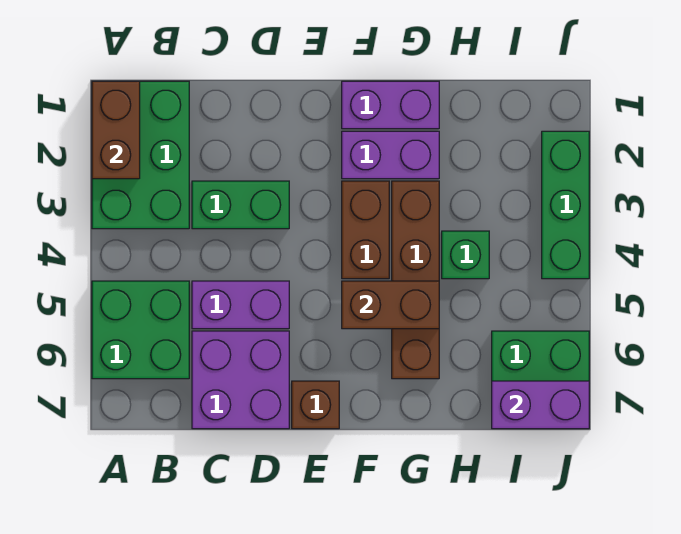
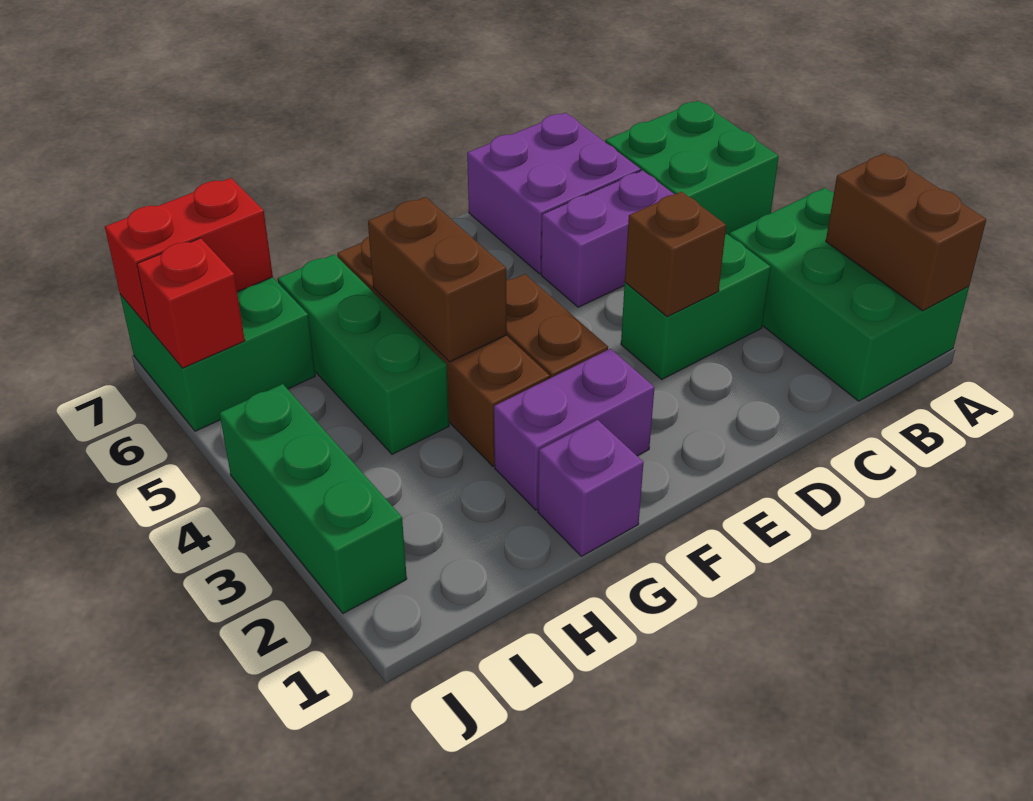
brown brick E7 level 1 -> brown brick D3 level 2
purple brick F1:G1 level 1 -> purple brick G1 level 1
brown brick F5:G5 level 2 -> brown brick G4:G5 level 2
green brick H4 level 1 -> green brick H4:H6 level 1
purple brick I7:J7 level 2 -> red brick I7:J7 level 2
none -> red brick J6 level 2

